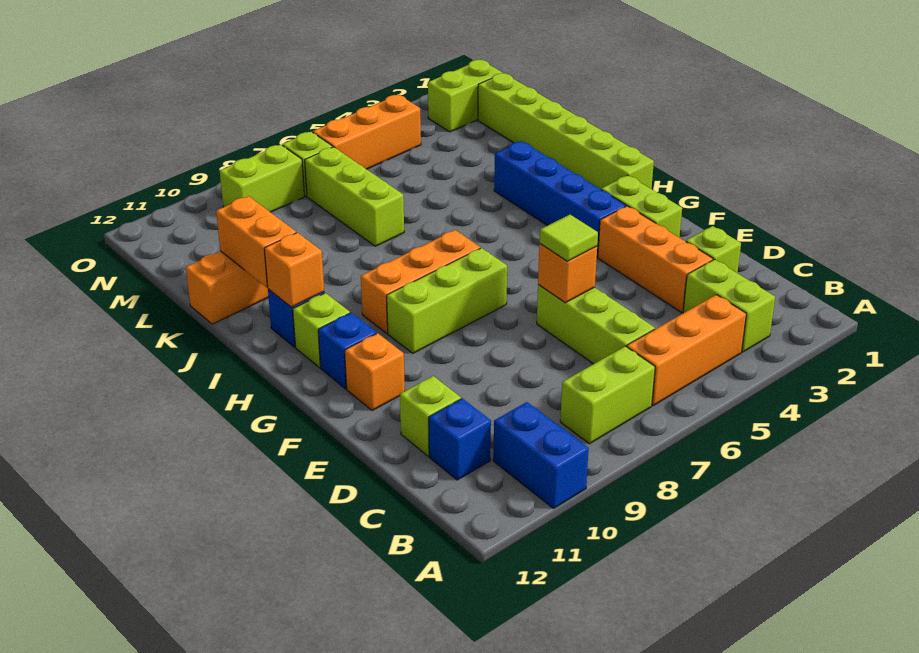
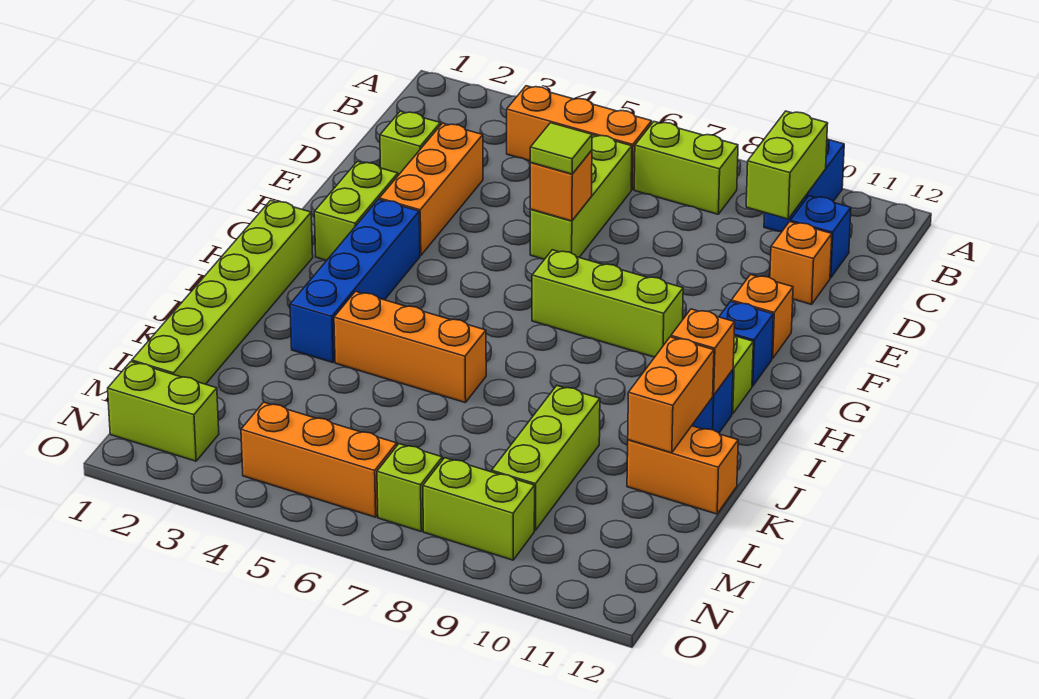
lime brick B3:C3 level 1 -> lime brick B10:C10 level 2
lime brick D11 level 1 -> orange brick D11 level 1
orange brick H7:H9 level 1 -> orange brick J4:J6 level 1
lime brick K7:M7 level 1 -> lime brick K9:M9 level 1

